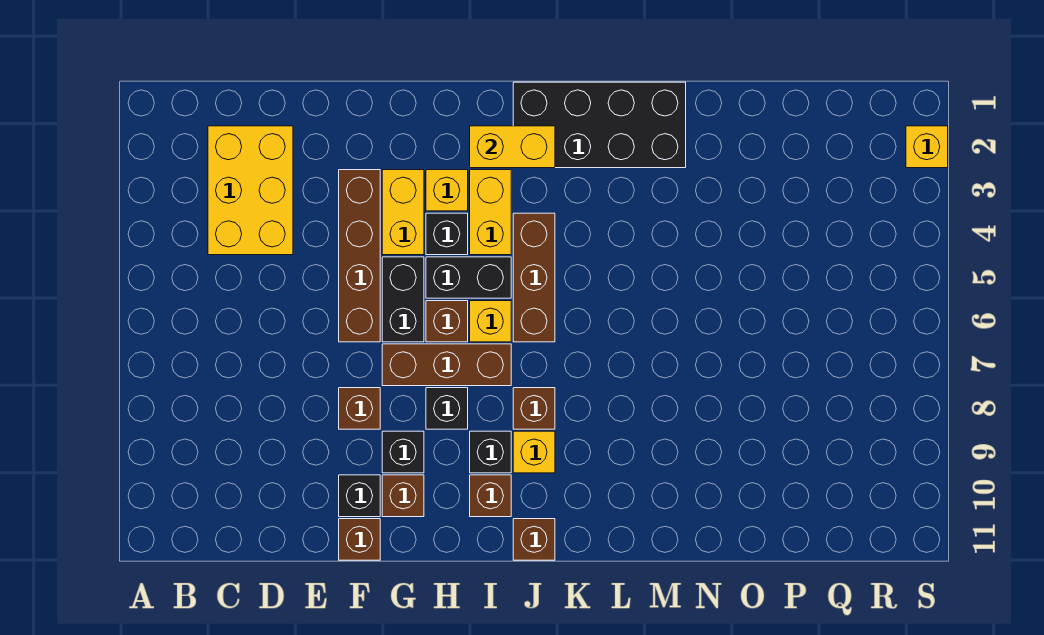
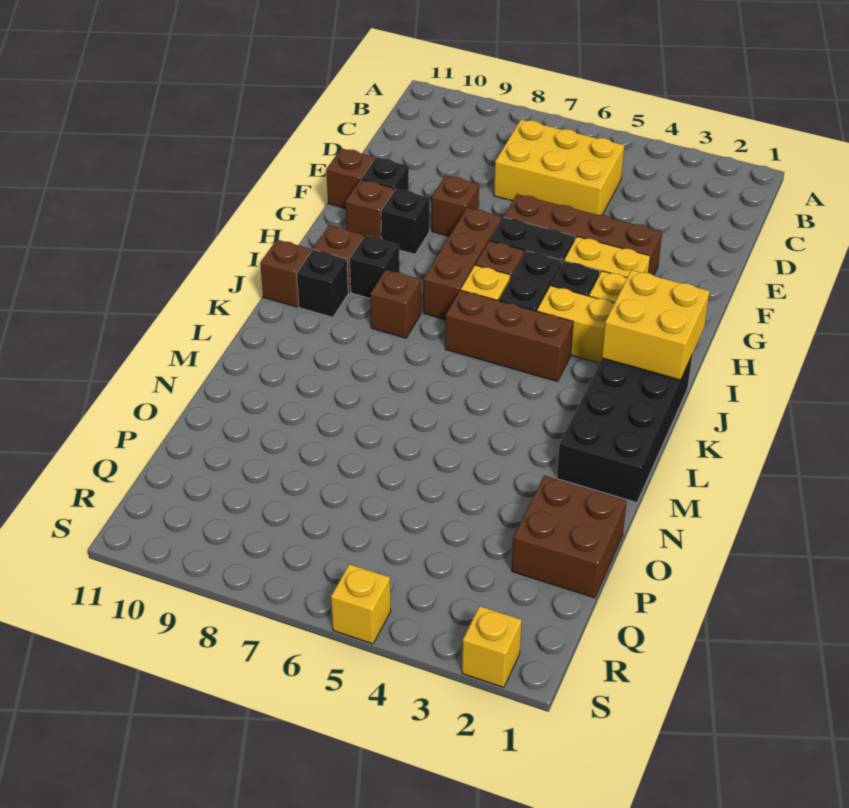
yellow brick C2:D4 level 1 -> yellow brick C5:D7 level 1
black brick H8 level 1 -> black brick J10 level 1
yellow brick I2:J2 level 2 -> yellow brick I1:J2 level 2
yellow brick J9 level 1 -> yellow brick S5 level 1
none -> brown brick O1:P2 level 1

